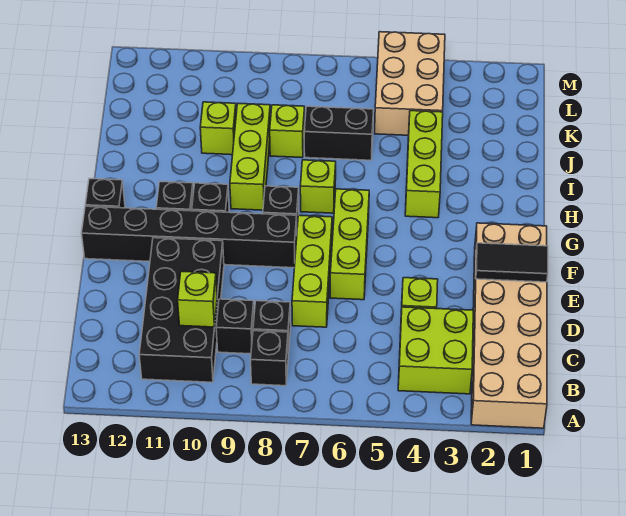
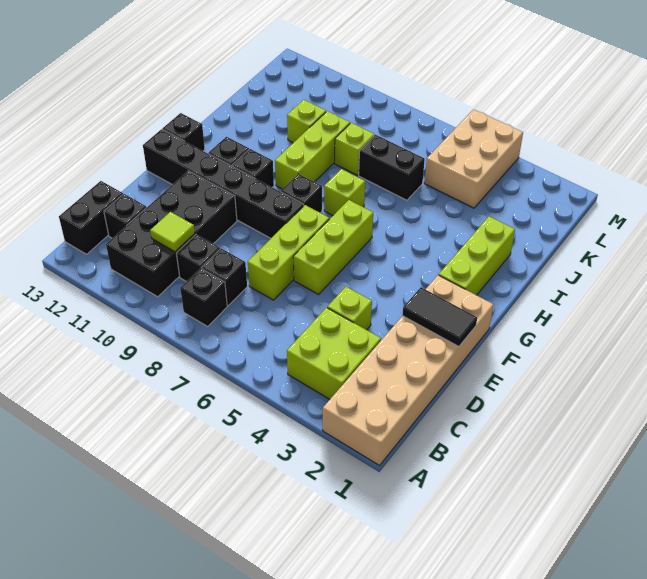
none -> black brick B13:C13 level 1
lime brick C10 level 2 -> lime tile C10 level 2
none -> black brick C12 level 1
lime brick H4:J4 level 1 -> lime brick G2:I2 level 1

